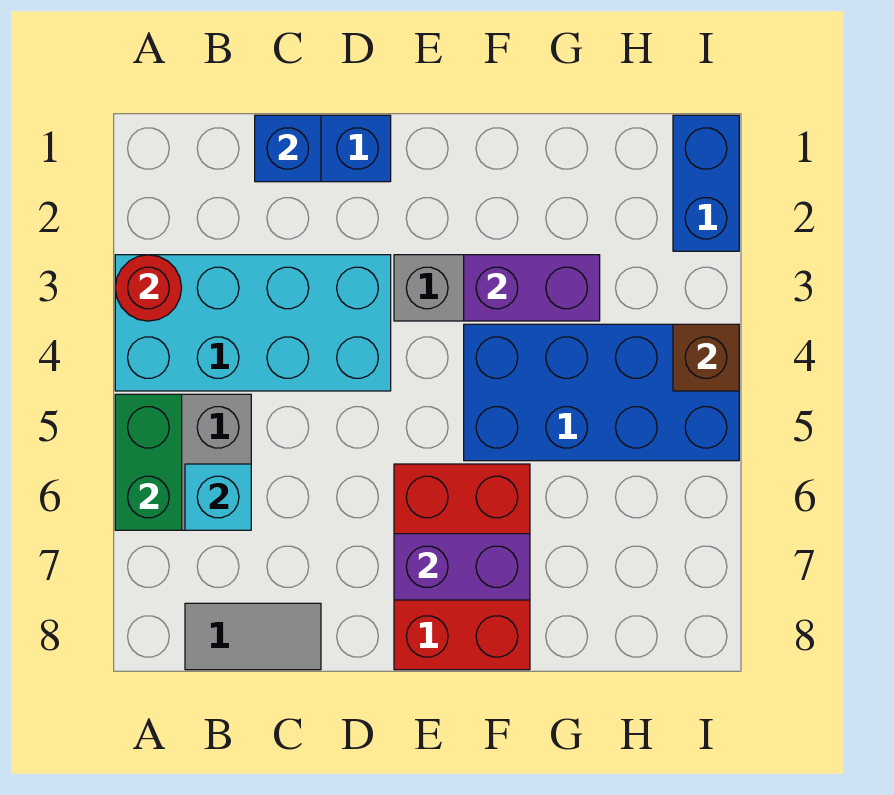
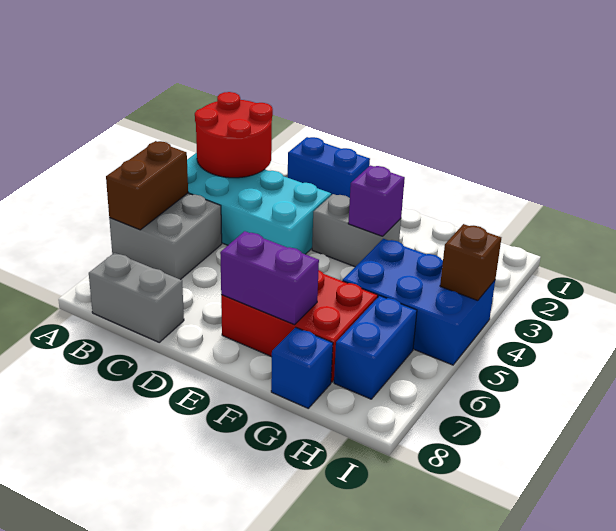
red round brick A3 level 2 -> red round brick A2:B3 level 2
green brick A5:A6 level 2 -> brown brick A5:A6 level 2
cyan brick B6 level 2 -> none
grey tile B8:C8 level 1 -> grey brick B8:C8 level 1
blue brick C1 level 2 -> blue brick G8 level 1
red brick E6:F8 level 1 -> red brick E6:G7 level 1
purple brick F3:G3 level 2 -> purple brick F3 level 2
blue brick F4:I5 level 1 -> blue brick G4:I5 level 1
blue brick I1:I2 level 1 -> blue brick H6:H7 level 1

